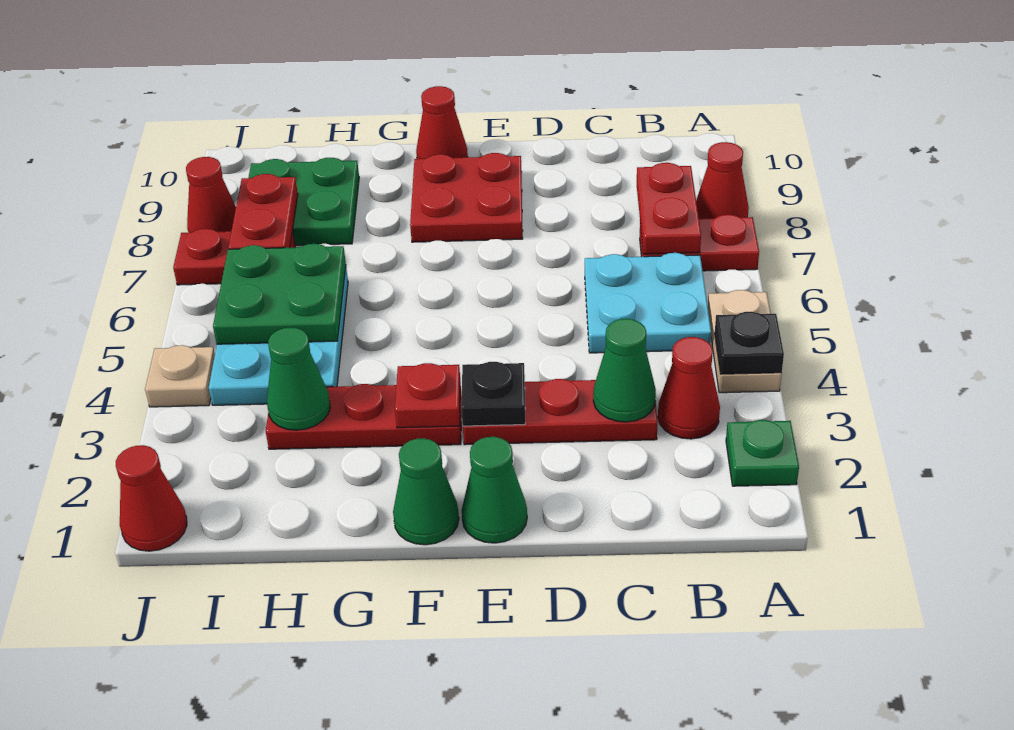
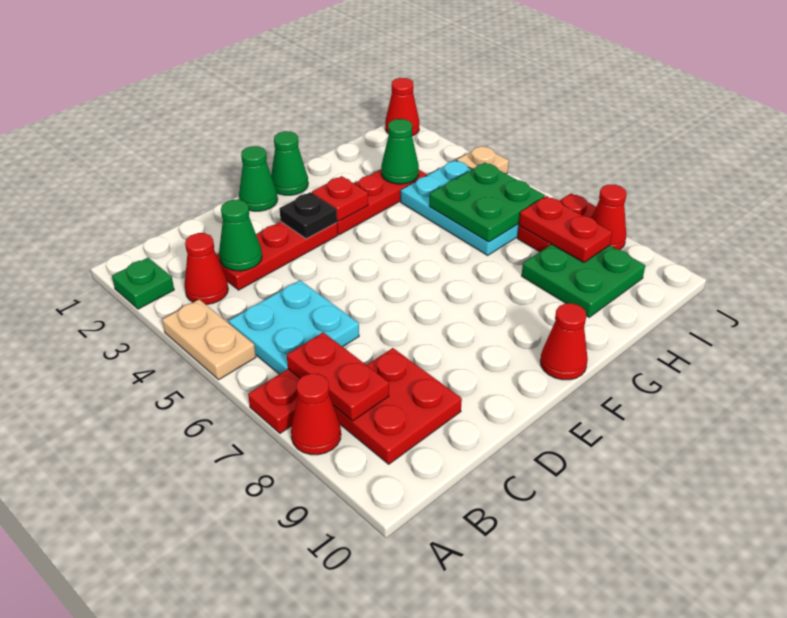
black plate A4 level 2 -> none
red plate E8:F9 level 1 -> red plate B8:C9 level 1

